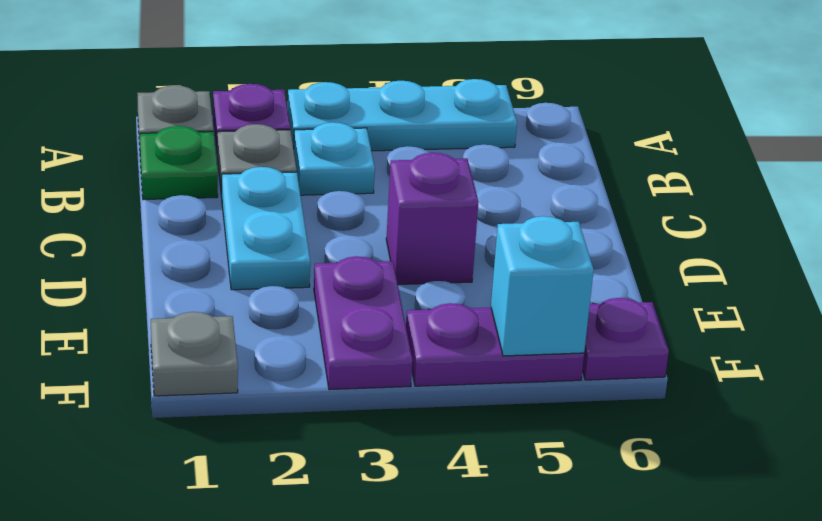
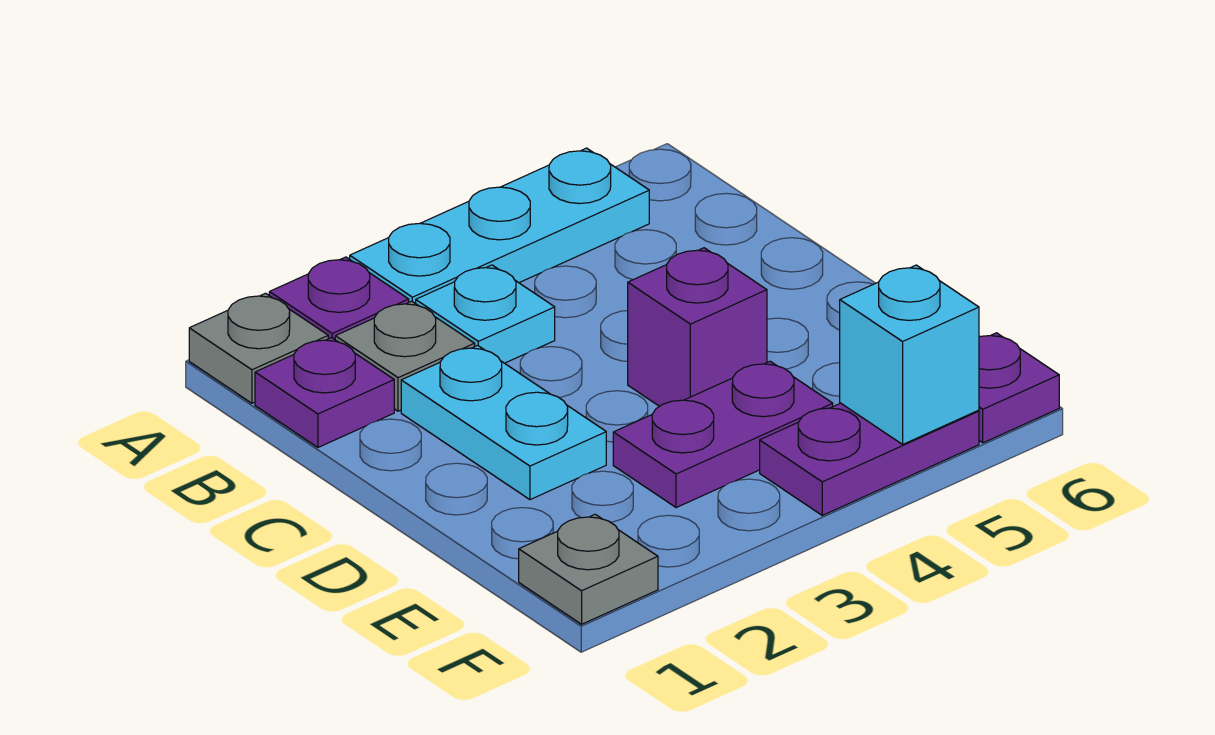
green plate B1 level 1 -> purple plate B1 level 1
purple plate E3:F3 level 1 -> purple plate E3:E4 level 1

